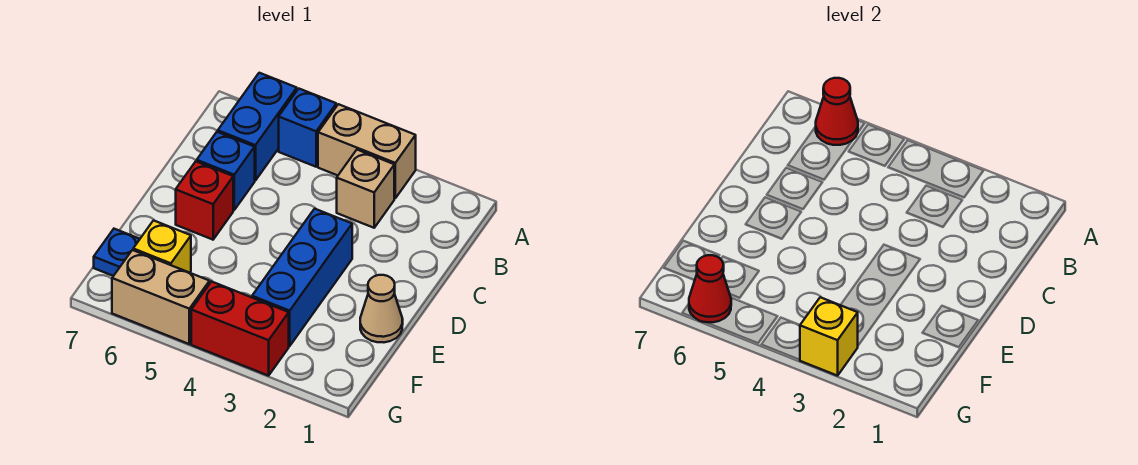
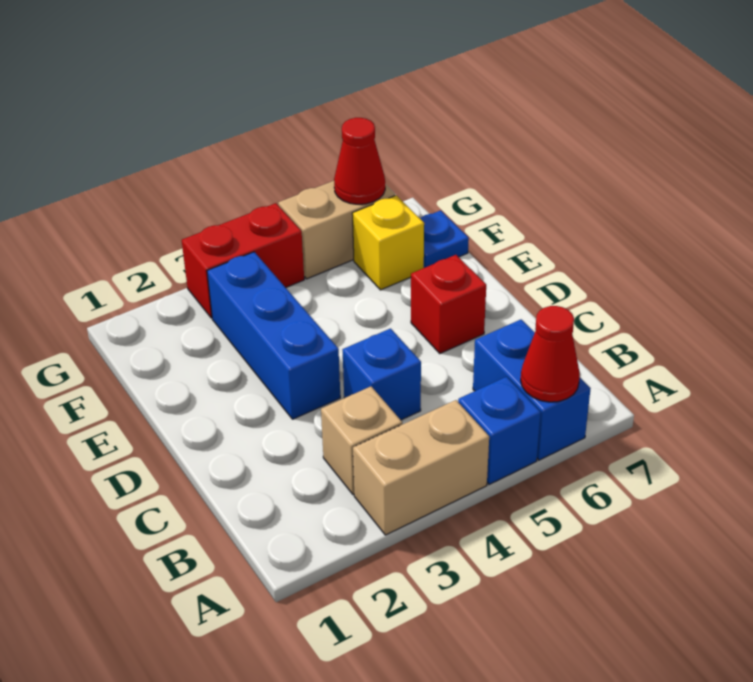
blue brick C6 level 1 -> blue brick C4 level 1
tan cone E1 level 1 -> none
yellow brick G3 level 2 -> none

